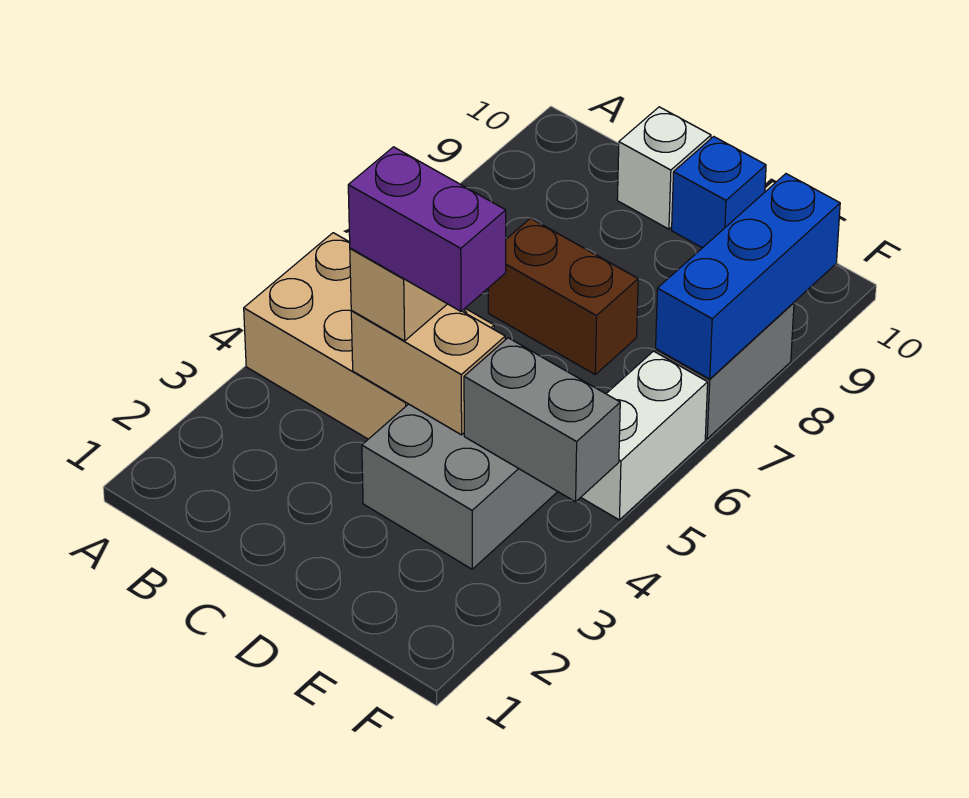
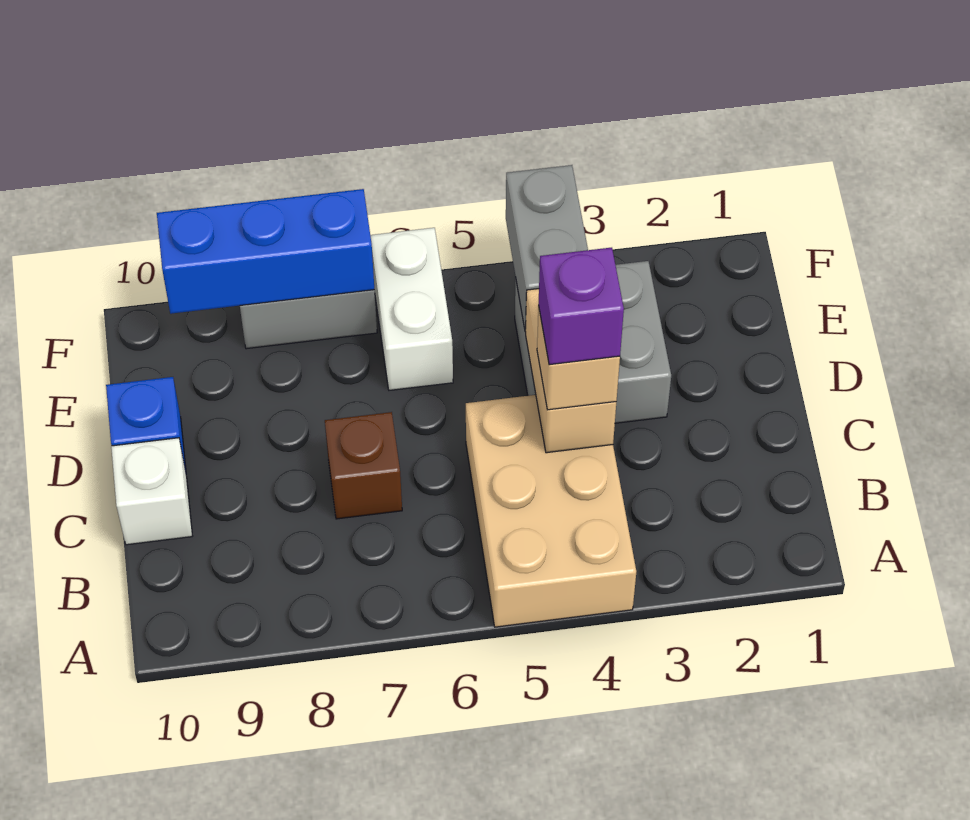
purple brick C4:D4 level 4 -> purple brick C4 level 4
brown brick C7:D7 level 1 -> brown brick C7 level 1
white brick F5:F6 level 1 -> white brick E6:F6 level 1

